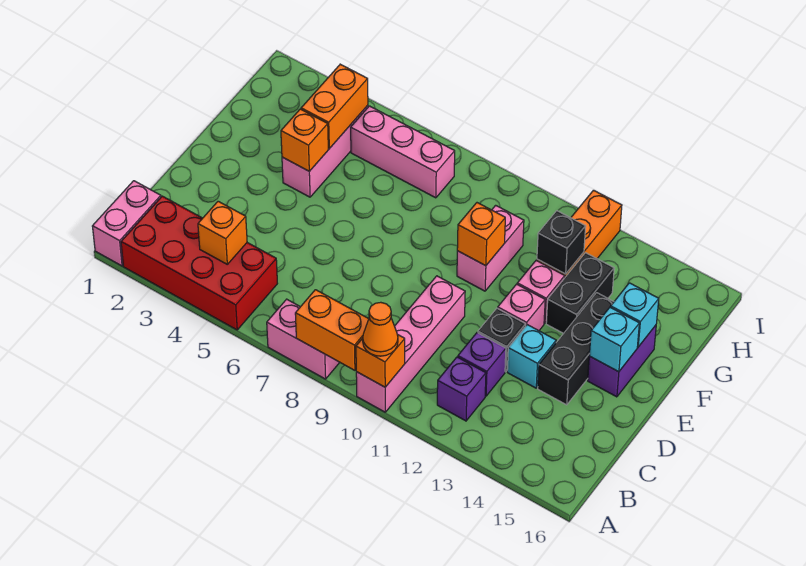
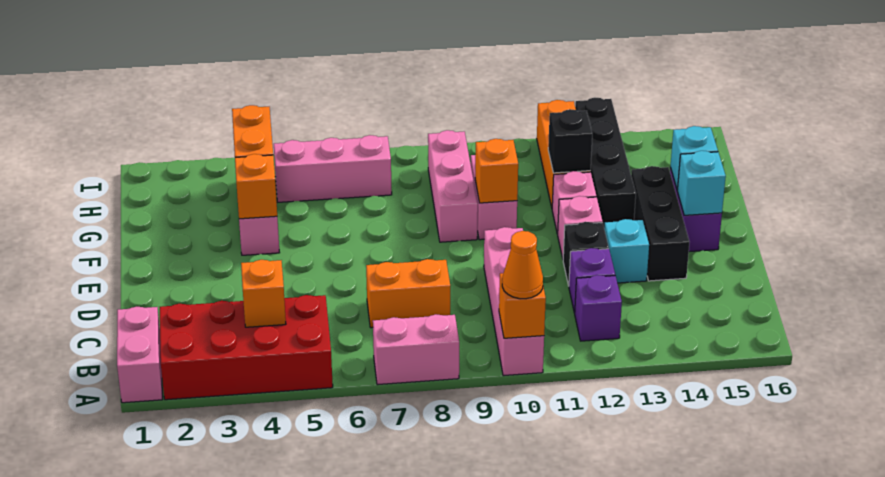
orange brick A8:A9 level 2 -> orange brick C7:C8 level 1
none -> pink brick F9:H9 level 1
black brick F13:G13 level 1 -> black brick F13:I13 level 1

